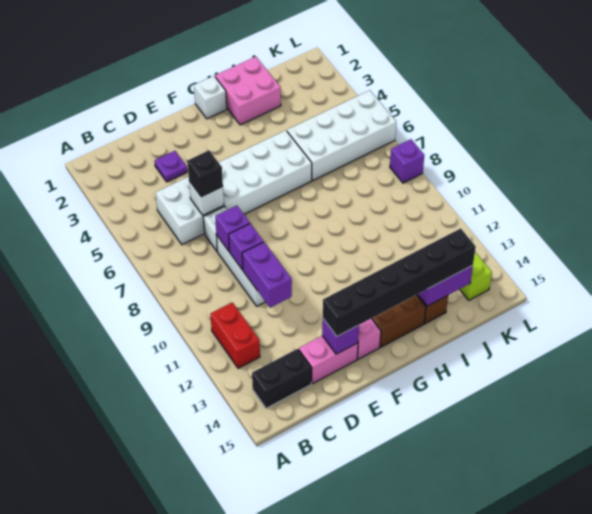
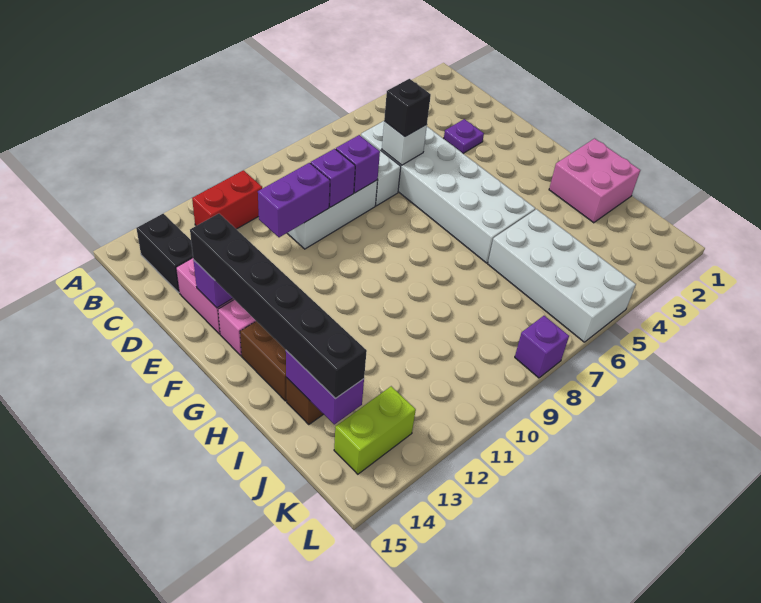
white brick G1 level 1 -> none

